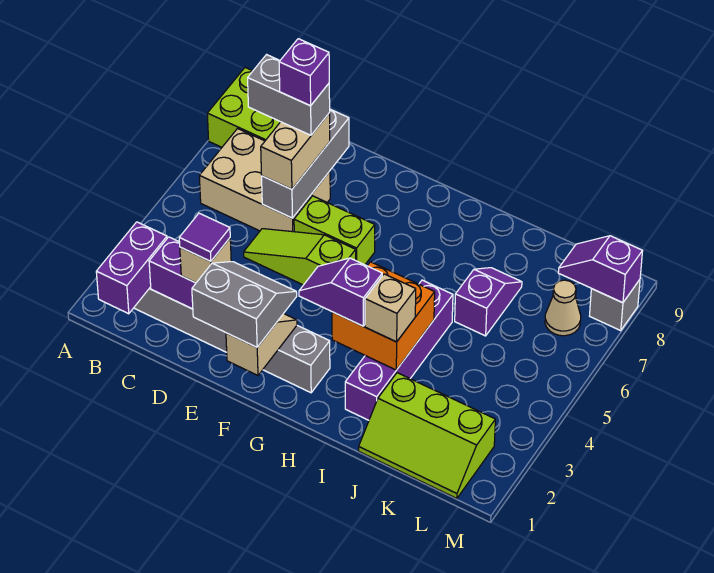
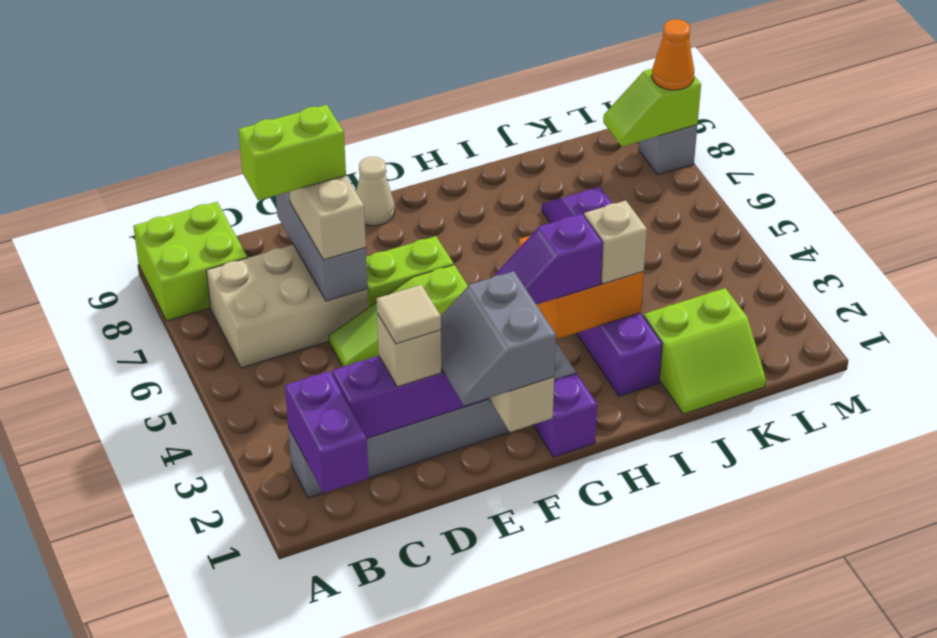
grey brick C7:D7 level 4 -> lime brick C7:D7 level 4
purple tile D2 level 4 -> tan tile D2 level 4
purple brick D7 level 5 -> purple brick G1 level 1
grey slope E1:F2 level 3 top 1 -> grey slope E1:F2 level 3 top F
lime slope J1:L2 level 1 top 2 -> lime slope J1:K2 level 1 top 2
tan cone L7 level 1 -> tan cone F9 level 1
purple slope L8:M8 level 2 top M -> lime slope L8:M8 level 2 top M
none -> orange cone M8 level 3

